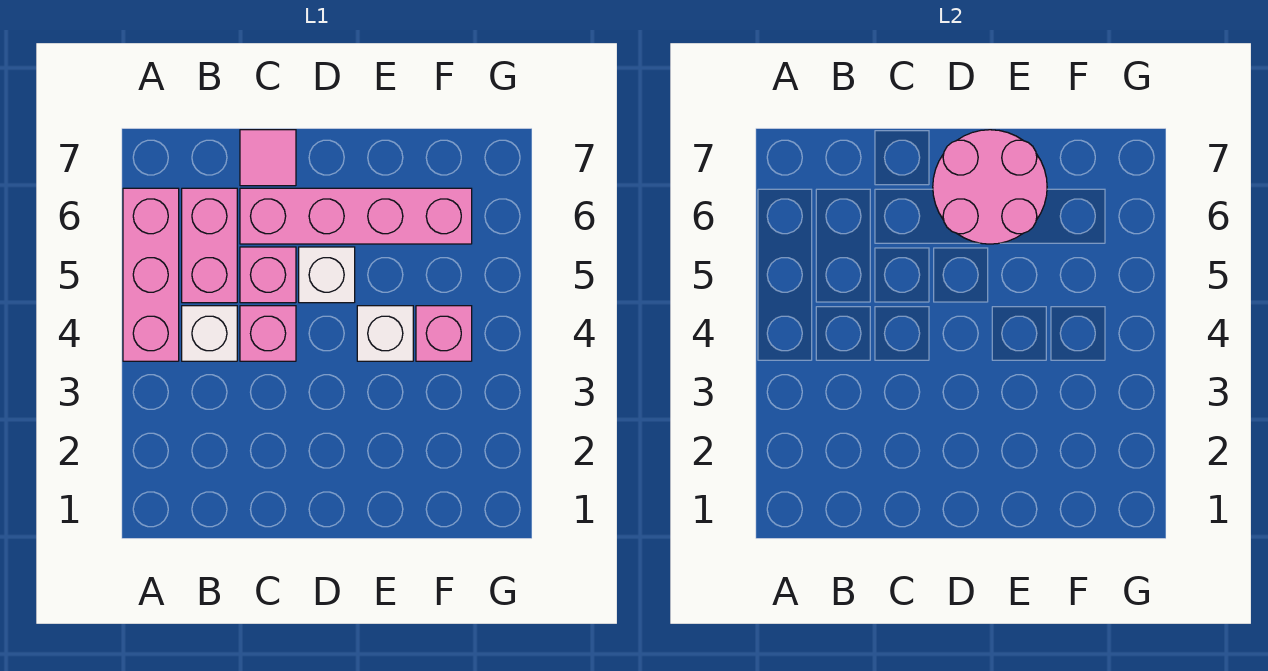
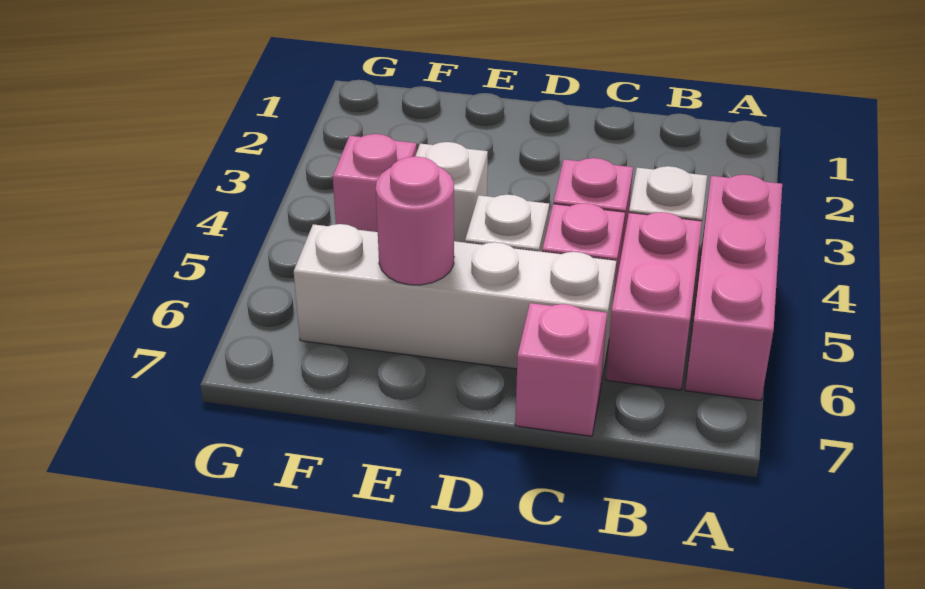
pink brick C6:F6 level 1 -> white brick C6:F6 level 1
pink tile C7 level 1 -> pink brick C7 level 1
pink round brick D6:E7 level 2 -> pink round brick E6 level 2

